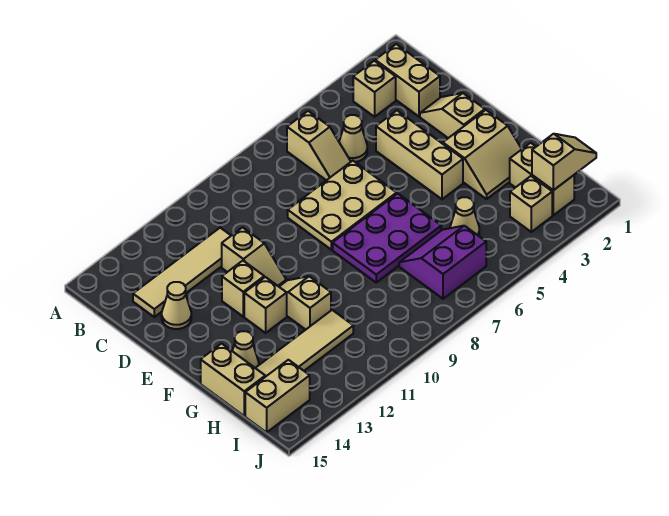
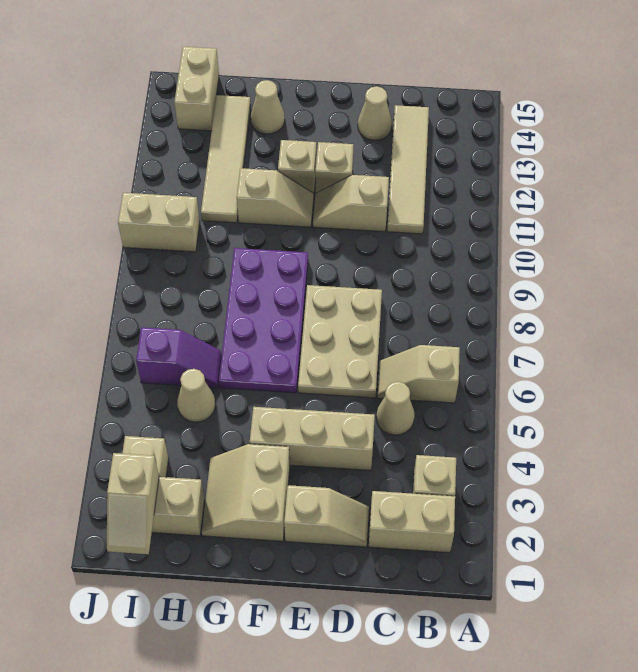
purple plate F6:G8 level 1 -> purple plate F6:G9 level 1
tan brick G15:H15 level 1 -> tan brick I10:J10 level 1
purple slope H6:I7 level 1 top I -> purple slope H6:I6 level 1 top I

